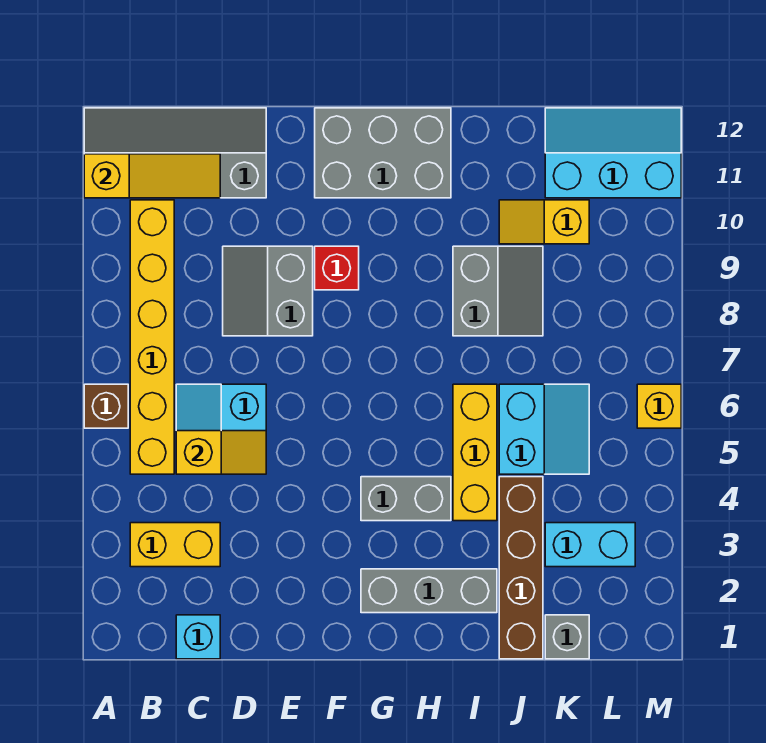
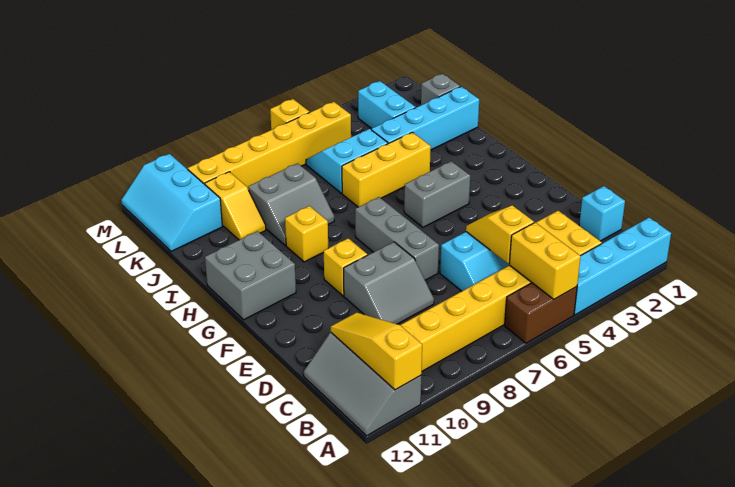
none -> cyan brick A1:A4 level 1
none -> yellow brick A5:B5 level 2
brown brick A6 level 1 -> brown brick A5:A6 level 1
grey slope A11:D12 level 1 top 11 -> grey slope A11:C12 level 1 top 11
red brick F9 level 1 -> yellow brick F9 level 1
grey brick F11:H12 level 1 -> grey brick G11:H12 level 1
grey brick G2:I2 level 1 -> grey brick E7:G7 level 1
grey brick G4:H4 level 1 -> grey brick G4:G5 level 1
none -> yellow brick H9 level 1
grey slope I8:J9 level 1 top I -> grey slope I8:J9 level 1 top J
brown brick J1:J4 level 1 -> cyan brick J1:J4 level 1
none -> yellow brick L5:L10 level 1

